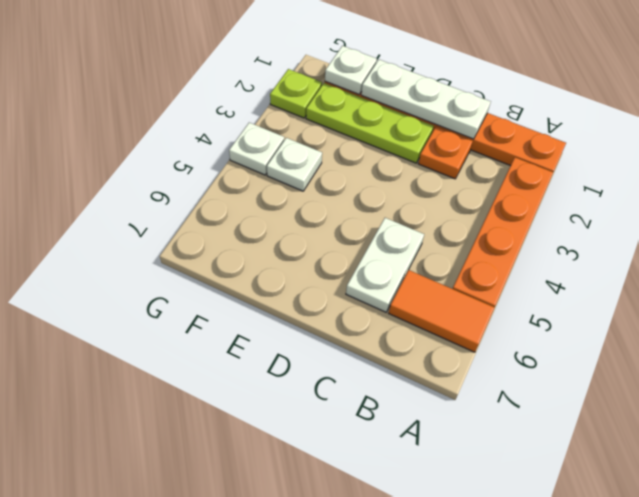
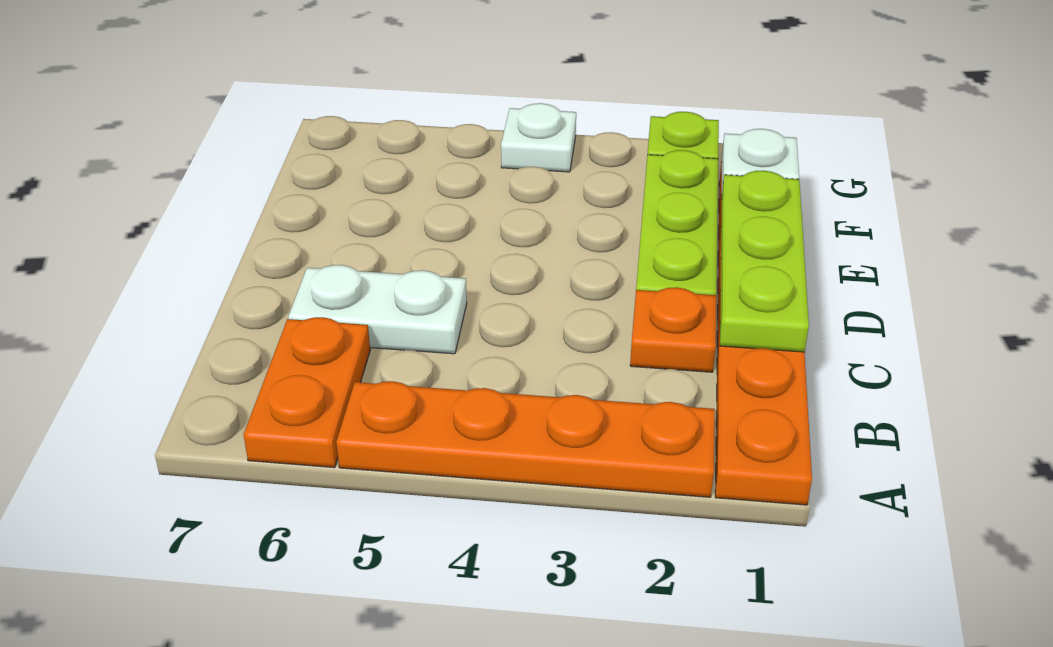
orange tile A6:B6 level 1 -> orange plate A6:B6 level 1
white plate C1:E1 level 2 -> lime plate C1:E1 level 2
white plate F4 level 1 -> none

